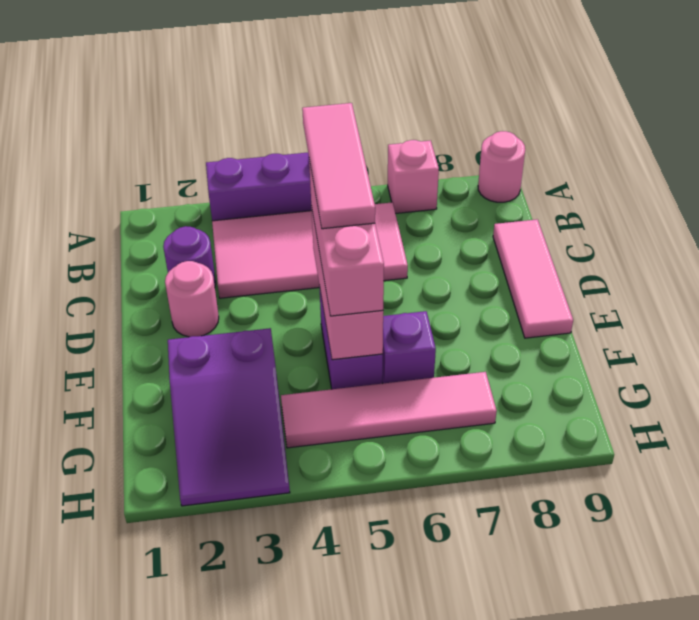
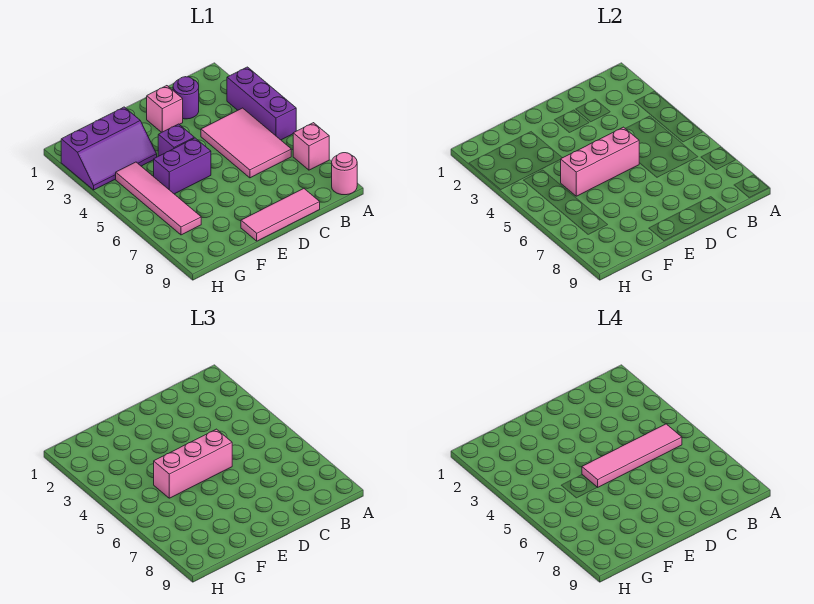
pink tile B3:C6 level 1 -> pink tile B4:C6 level 1
pink tile C5:E5 level 4 -> pink tile B5:E5 level 4
pink round brick D2 level 1 -> pink brick D2 level 1
purple slope F2:H3 level 1 top F -> purple slope F2:H3 level 1 top 2
purple brick F6 level 1 -> purple brick E4 level 1

